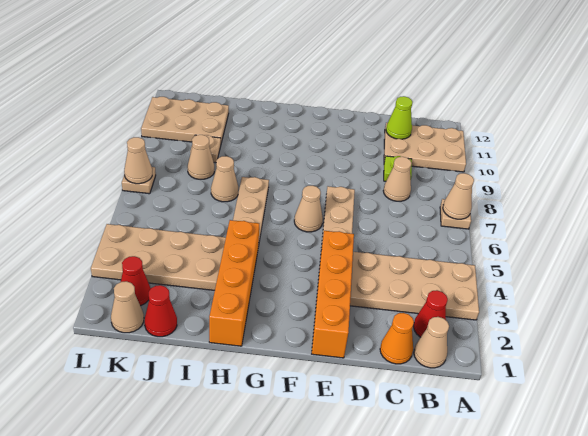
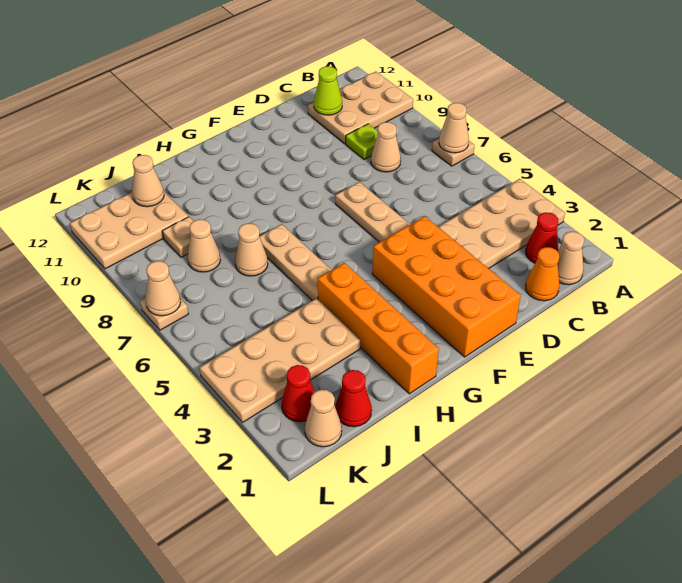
orange brick E1:E4 level 1 -> orange brick E1:F4 level 1
tan cone F6 level 1 -> tan cone J11 level 2

